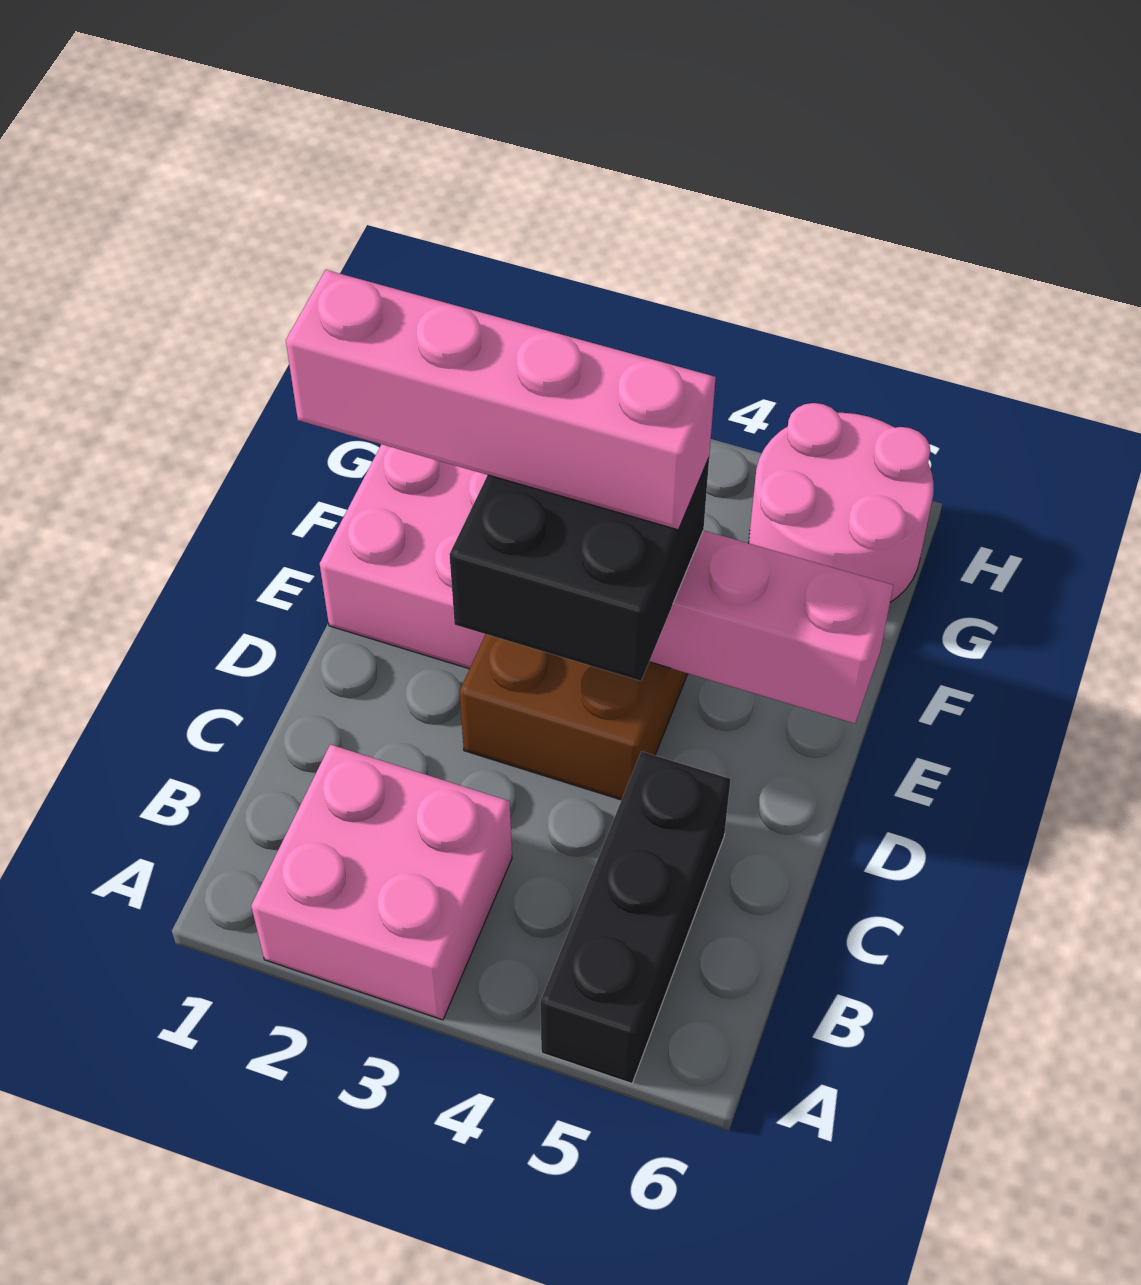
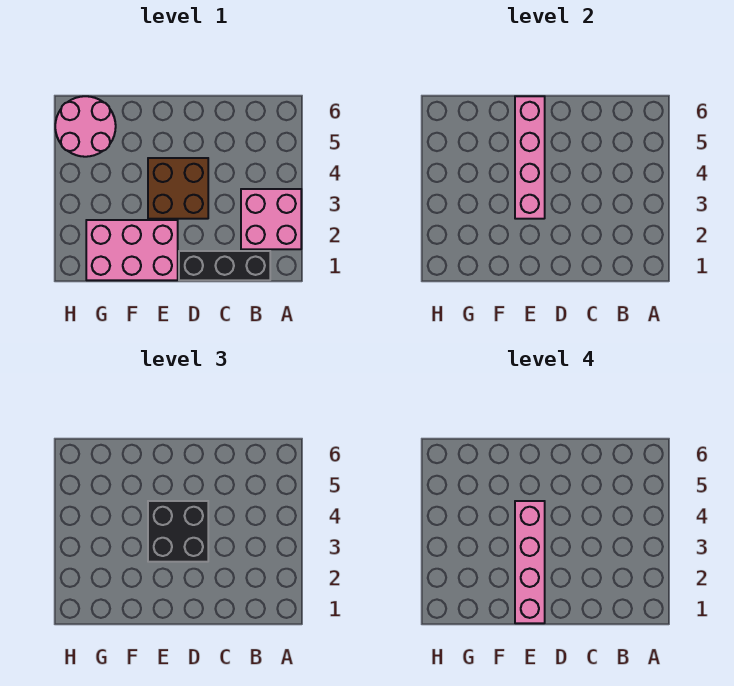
black brick A5:C5 level 1 -> black brick B1:D1 level 1

